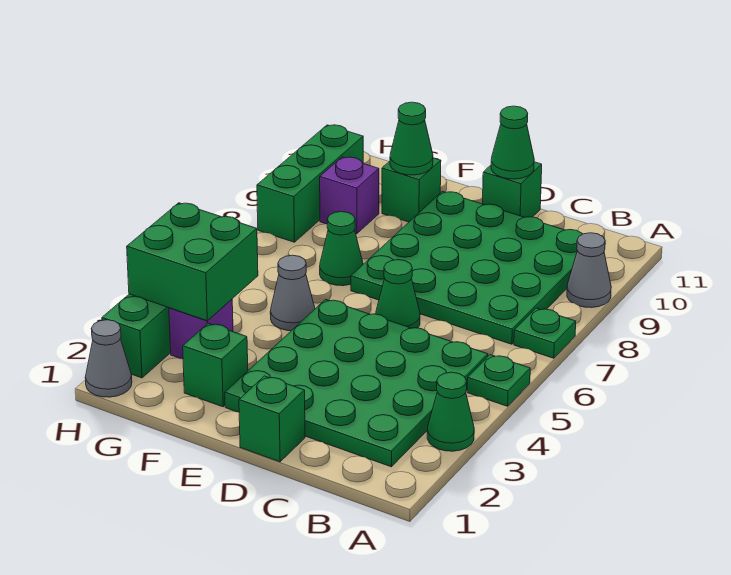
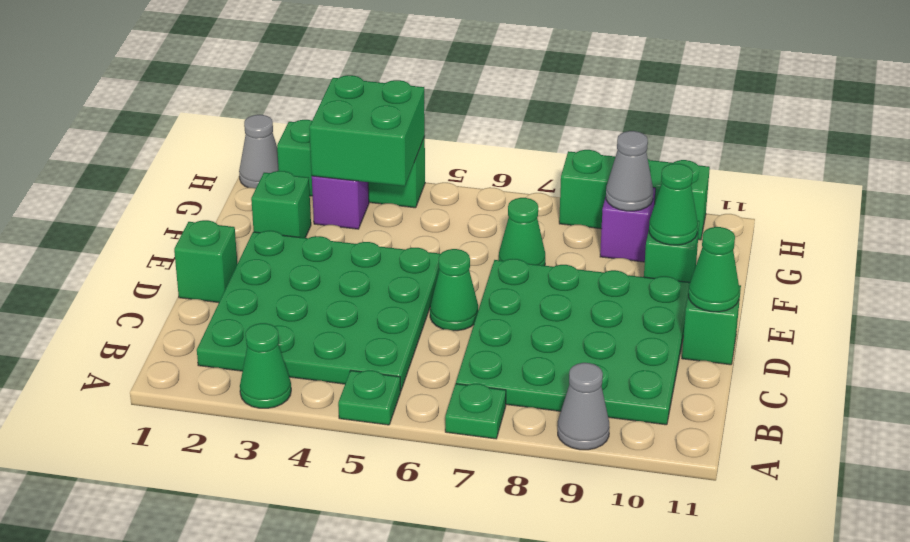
grey cone F5 level 1 -> grey cone G9 level 2

